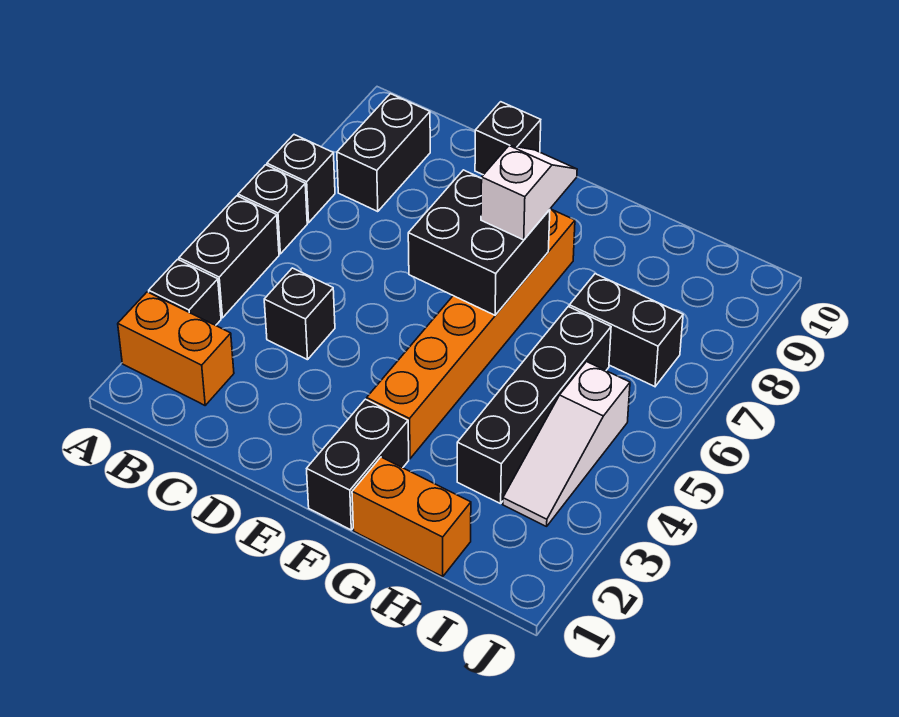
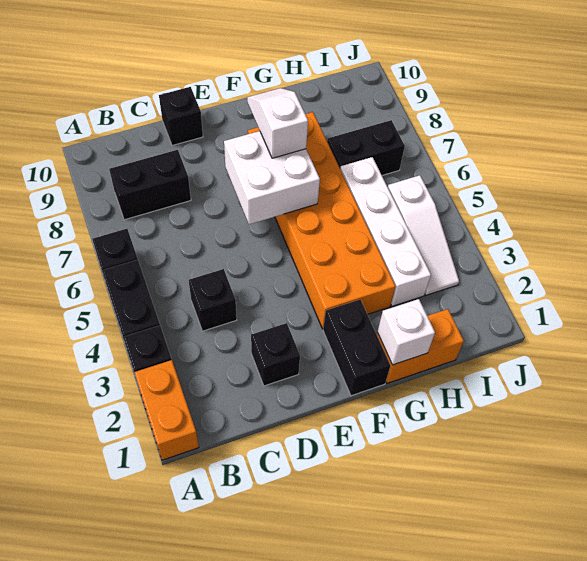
orange brick A2:B2 level 1 -> orange brick A1:A2 level 1
black brick A7 level 1 -> black brick D2 level 1
black brick B8:B9 level 1 -> black brick B8:C8 level 1
black brick E6:F7 level 2 -> white brick E6:F7 level 2
orange brick F3:F8 level 1 -> orange brick F3:G8 level 1
none -> white brick G1 level 2
black brick H3:H6 level 1 -> white brick H3:H6 level 1

